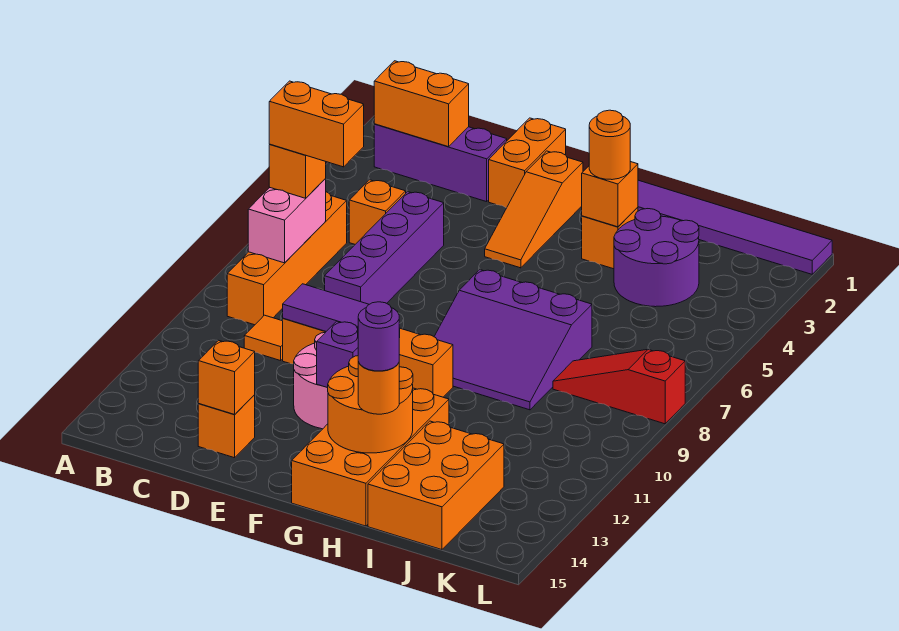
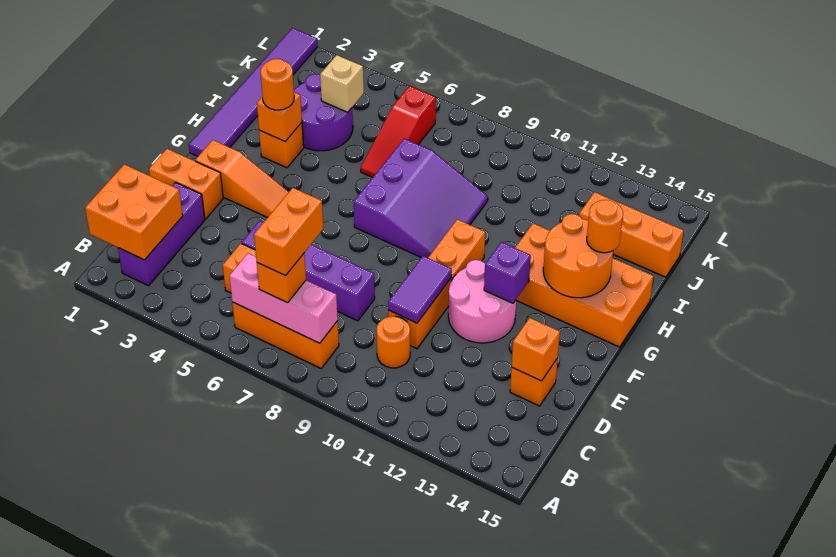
orange brick B2:C2 level 2 -> orange brick B1:C2 level 2
orange brick B6:B9 level 1 -> orange brick B6:B8 level 1
pink brick B7:B8 level 2 -> pink brick B6:B8 level 2
orange tile C10 level 1 -> orange round brick C10 level 1
purple round brick H14 level 4 -> none
orange brick I13:J15 level 1 -> orange brick J13:J15 level 1
none -> tan brick J4 level 2
red slope J8:L8 level 1 top L -> red slope I6:K6 level 1 top K

